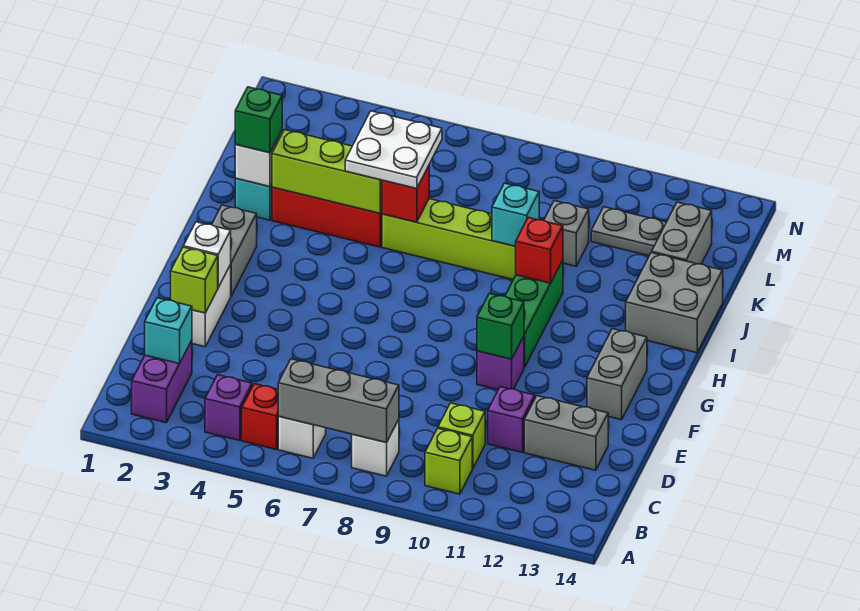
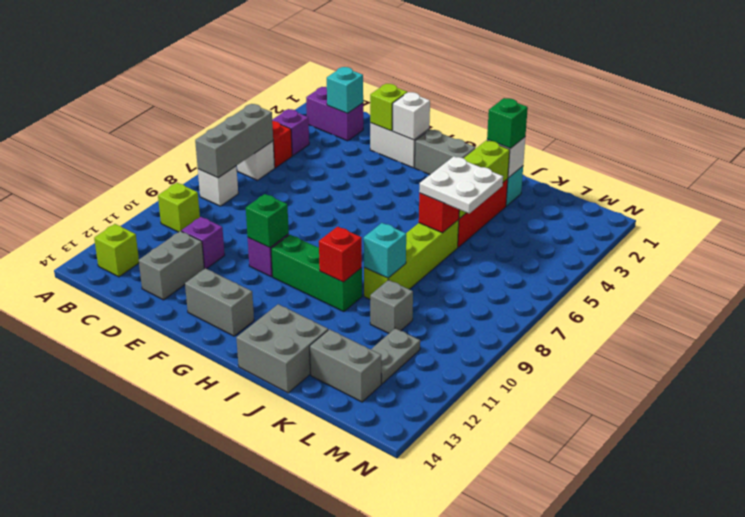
lime brick C10 level 1 -> lime brick B13 level 1

